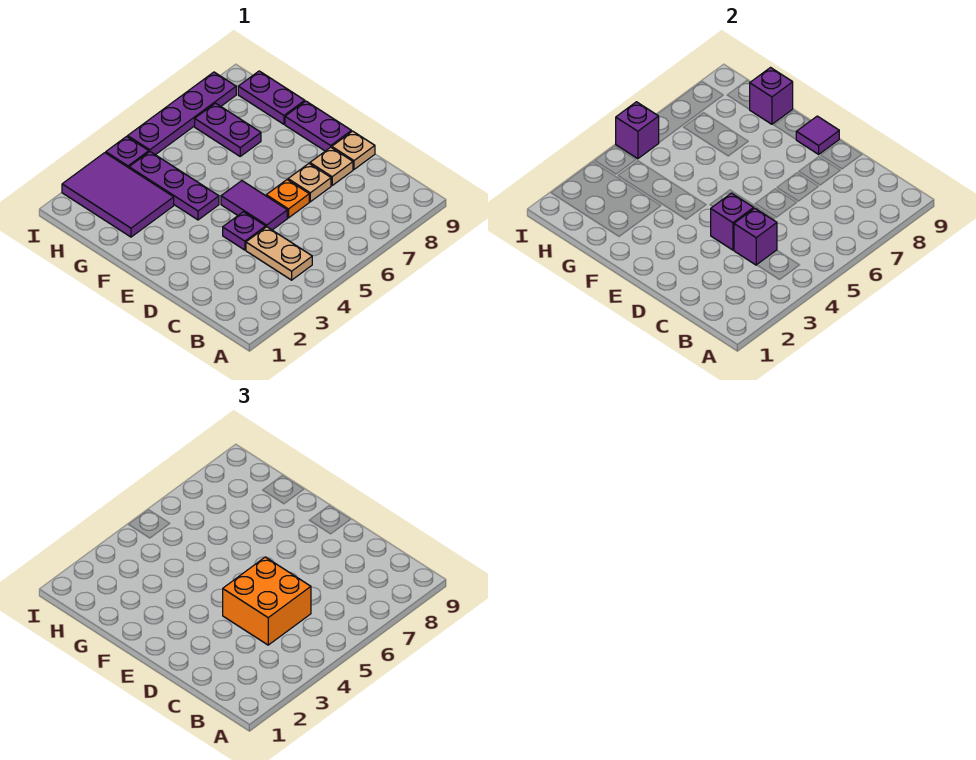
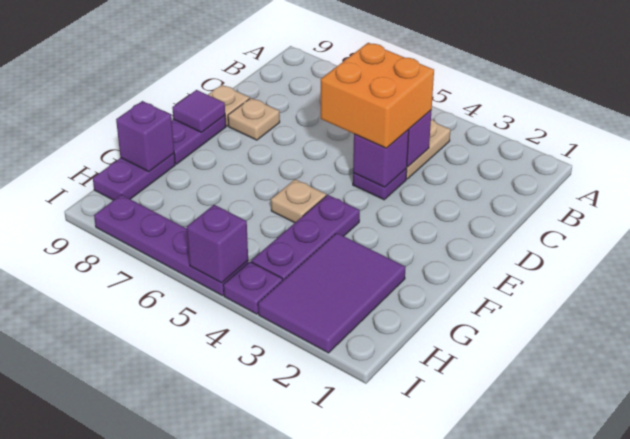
purple tile D5:E5 level 1 -> none
orange plate D6 level 1 -> none
tan plate D7 level 1 -> tan plate F5 level 1
purple plate G7:H7 level 1 -> none

